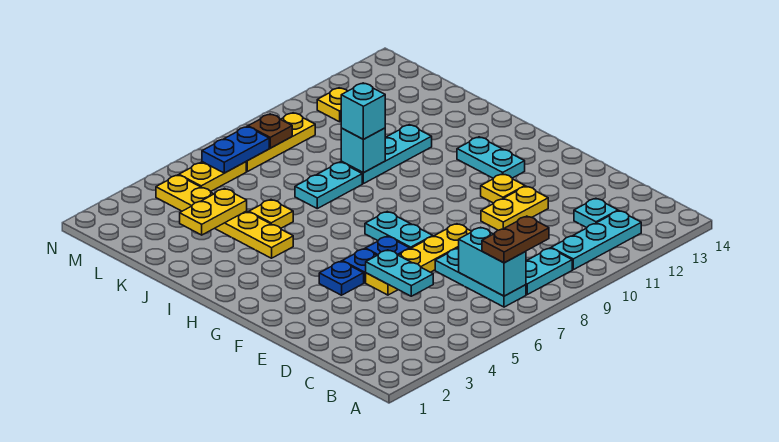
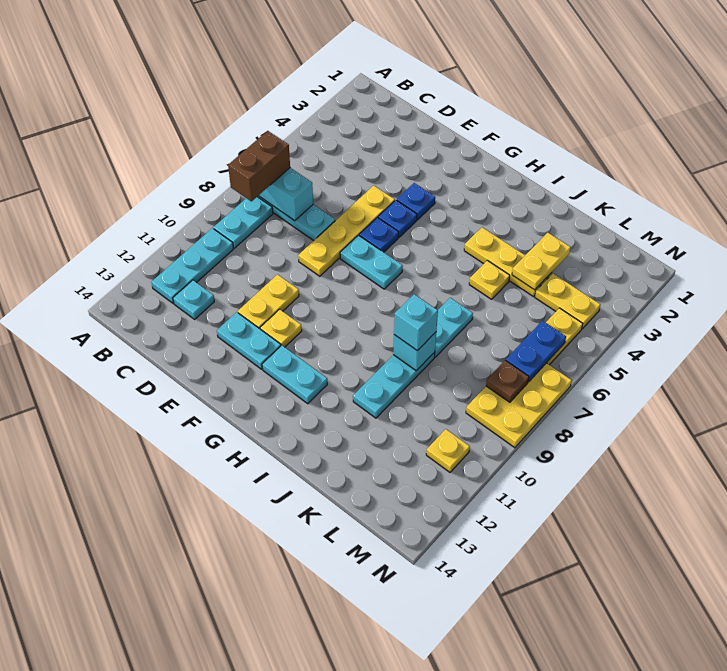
brown plate B7:B8 level 3 -> brown brick B7:B8 level 3
cyan plate D5:E5 level 2 -> cyan plate E12:F12 level 1
yellow plate M7:M9 level 1 -> yellow plate M7:N9 level 1

